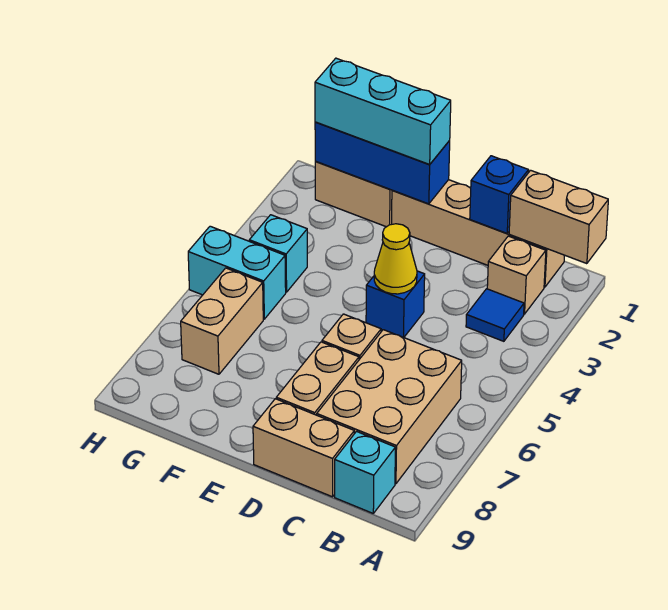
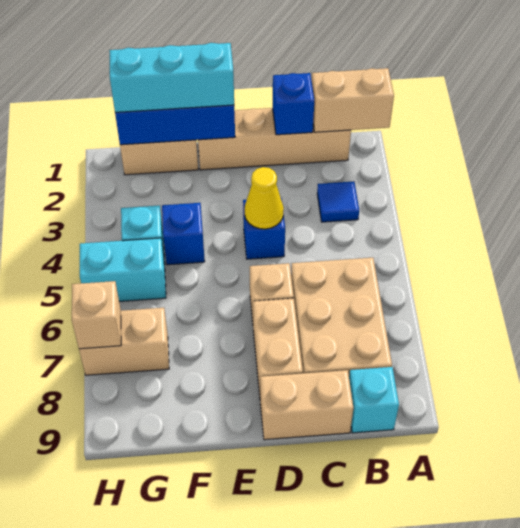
tan brick B2 level 1 -> tan brick H7 level 2
none -> blue brick F4 level 1
tan brick G6:G7 level 1 -> tan brick G7:H7 level 1

